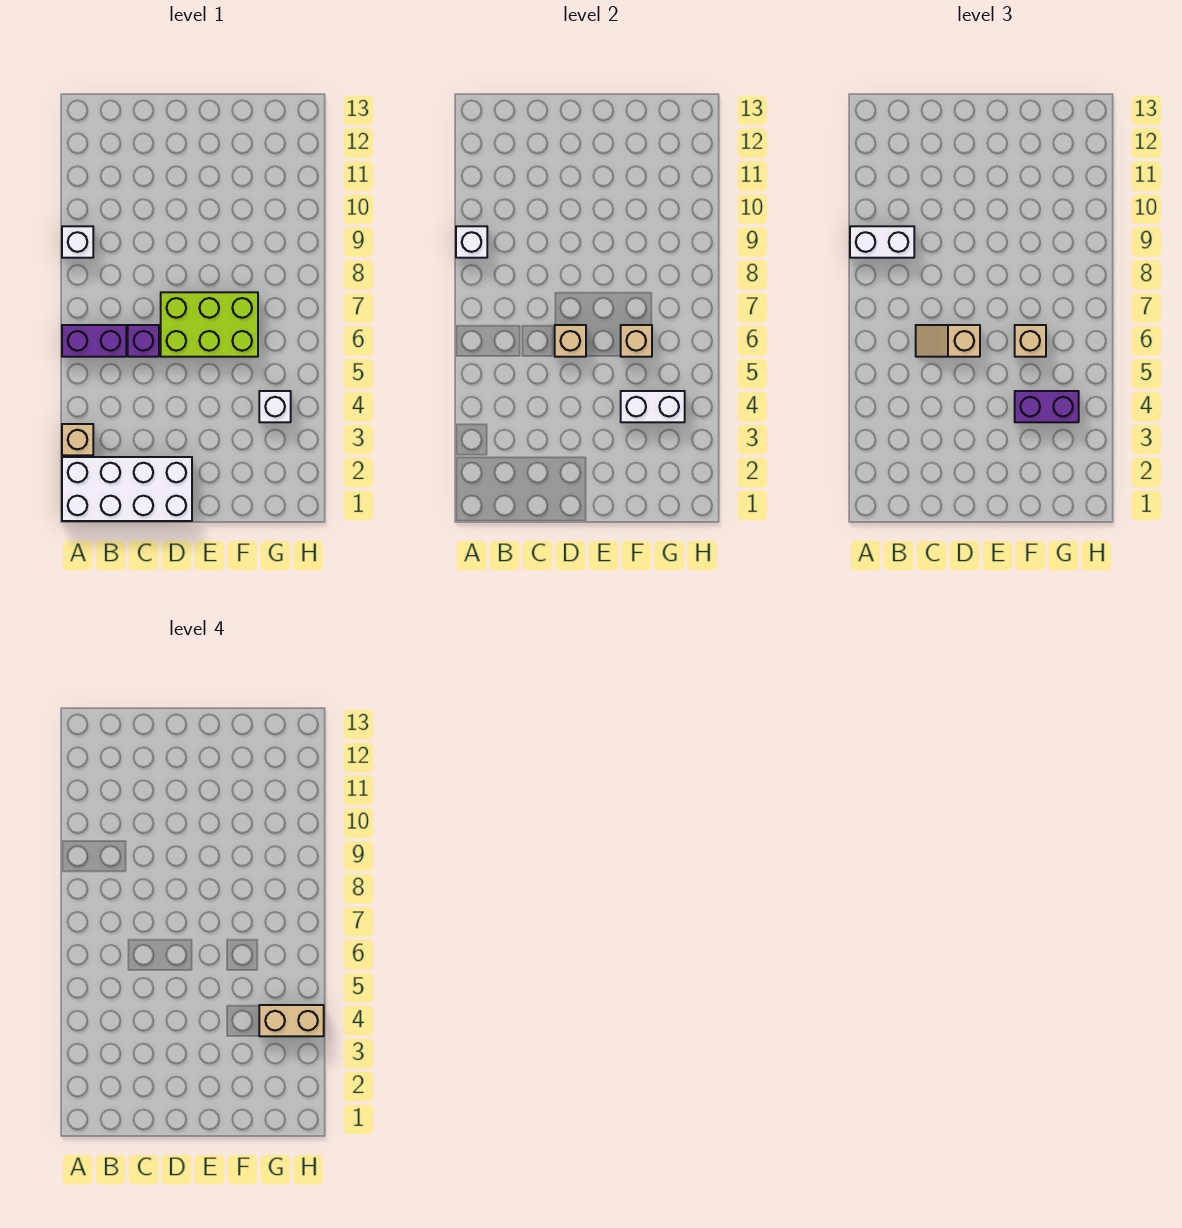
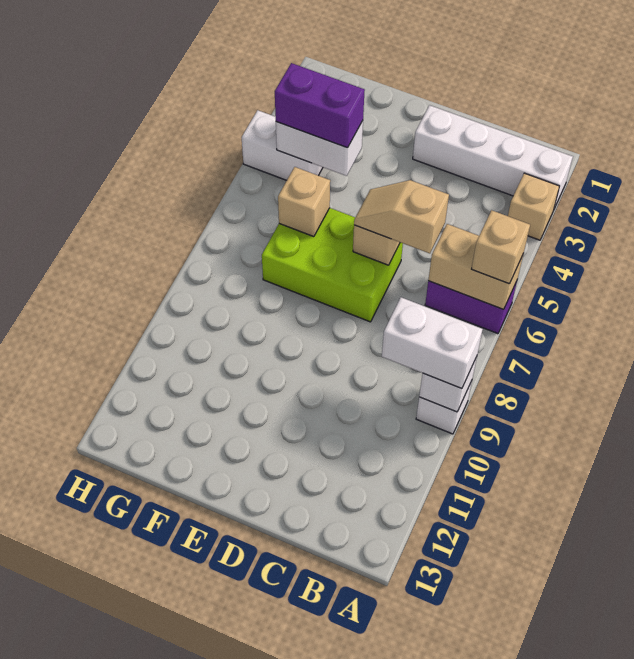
white brick A1:D2 level 1 -> white brick A2:D2 level 1
purple brick C6 level 1 -> none
tan slope C6:D6 level 3 top D -> tan slope C6:D6 level 3 top C
tan brick F6 level 3 -> tan brick A6 level 3
white brick G4 level 1 -> white brick G4:H4 level 1
tan brick G4:H4 level 4 -> tan brick A6:B6 level 2

